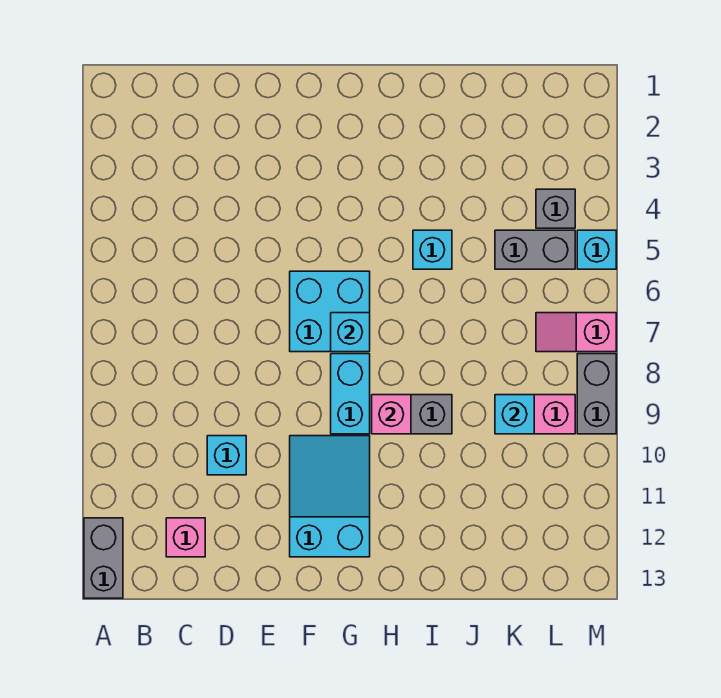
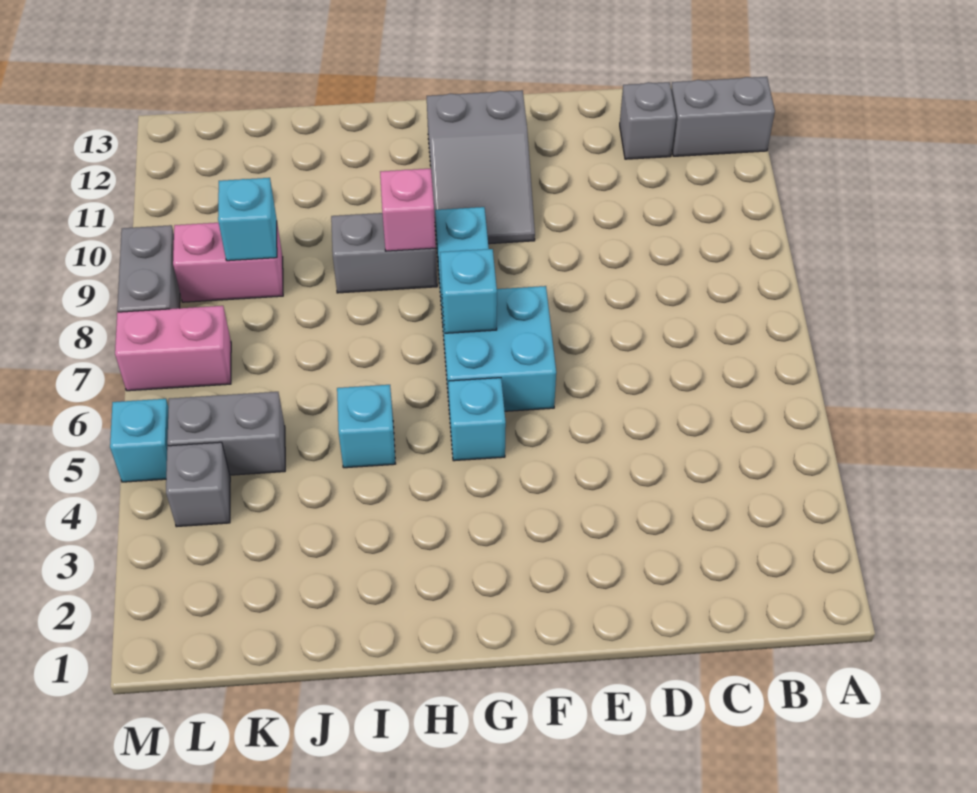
grey brick A12:A13 level 1 -> grey brick A12:B12 level 1
pink brick C12 level 1 -> grey brick C12 level 1
cyan brick D10 level 1 -> cyan brick G5 level 1
cyan slope F10:G12 level 1 top 12 -> grey slope F10:G12 level 1 top 12
pink slope L7:M7 level 1 top M -> pink brick L7:M7 level 1

